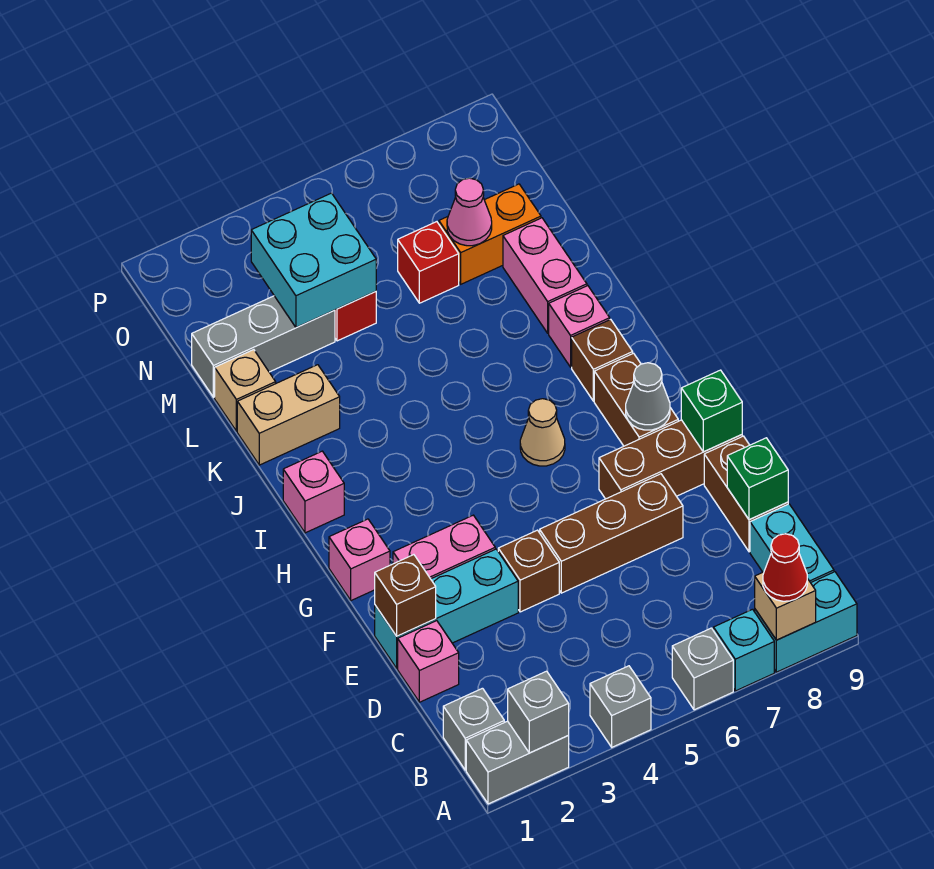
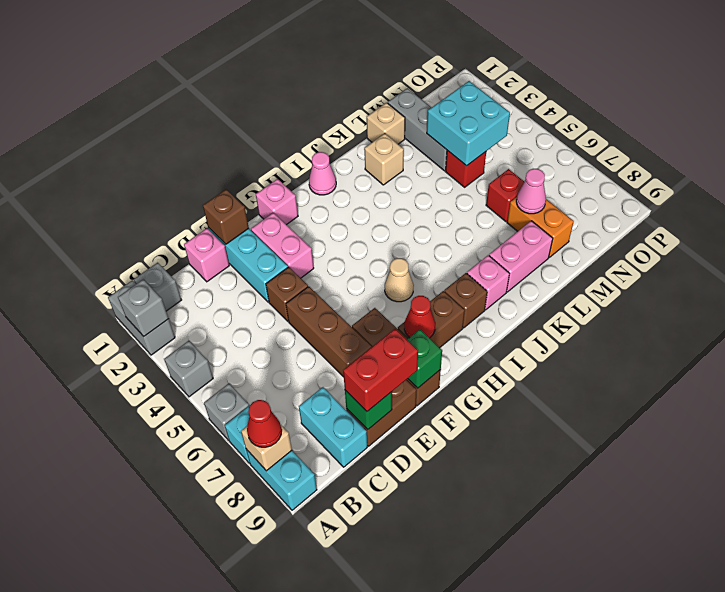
cyan brick B9:C9 level 1 -> cyan brick C8:C9 level 1
none -> red brick D9:E9 level 3
grey cone G8 level 2 -> red cone G8 level 2
pink brick I1 level 1 -> pink cone I1 level 1
tan brick K1:K2 level 1 -> tan brick K2 level 1

